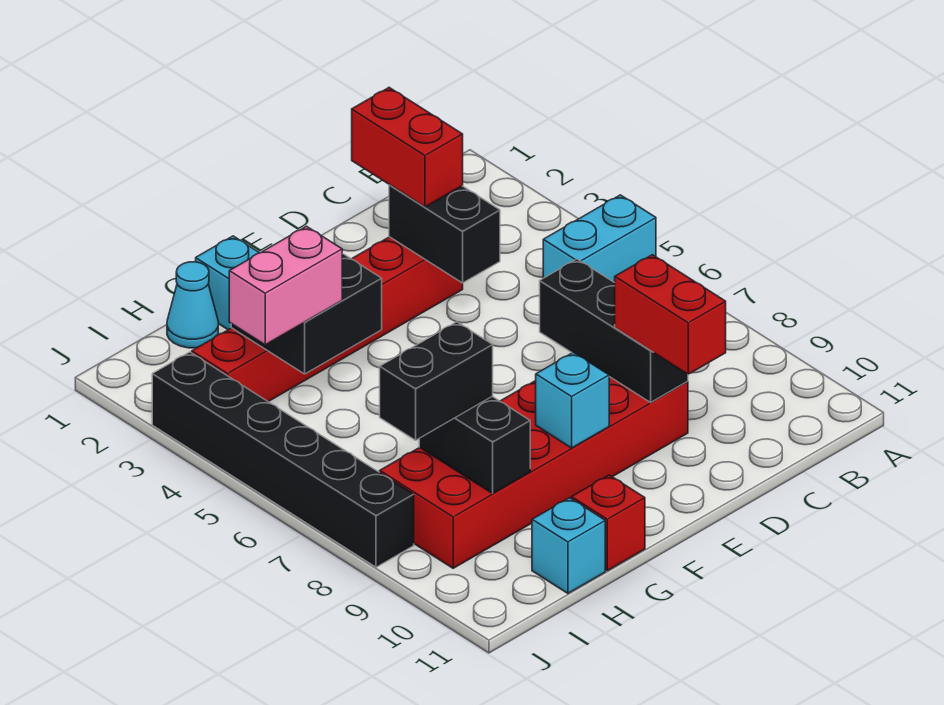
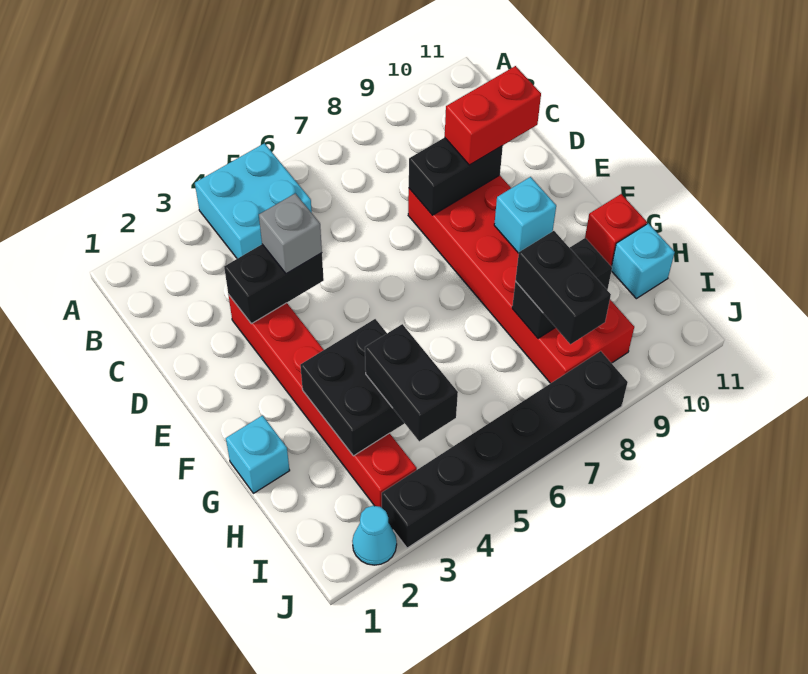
cyan brick A5:B5 level 1 -> cyan brick A4:B5 level 1
red brick D2:D3 level 3 -> none
none -> grey brick D4 level 3
black brick D7:D9 level 2 -> black brick D8:D9 level 2
cyan cone H1 level 1 -> cyan cone J2 level 1
pink brick H4:I4 level 3 -> black brick H4:I4 level 3

